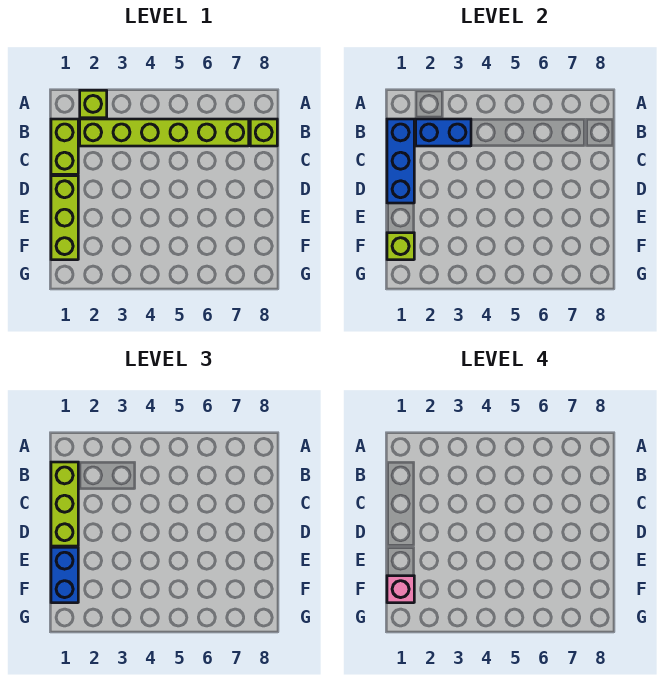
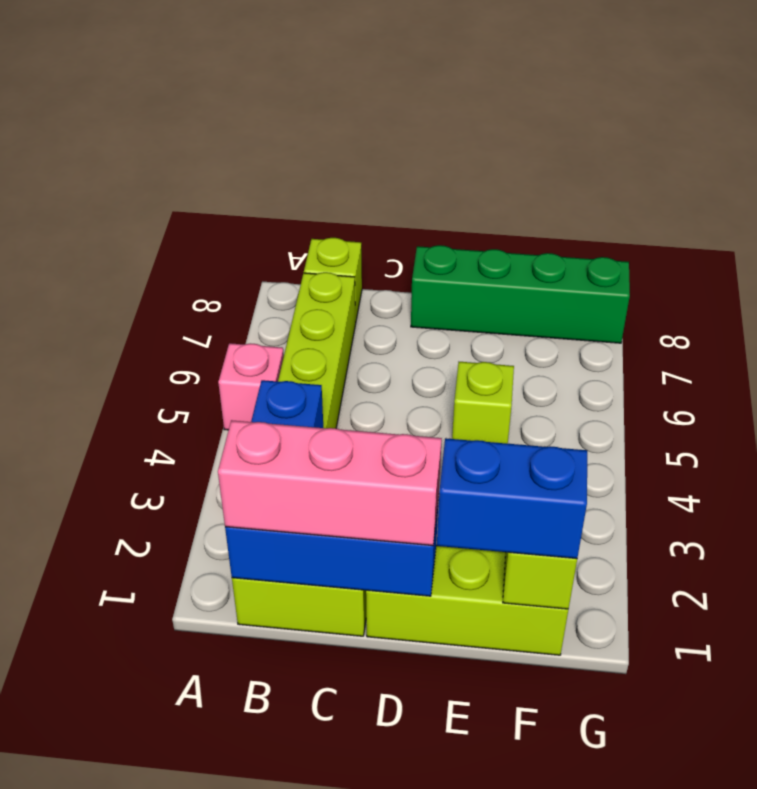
lime brick A2 level 1 -> lime brick E5 level 1
lime brick B1:D1 level 3 -> pink brick B1:D1 level 3
none -> green brick D8:G8 level 1
pink brick F1 level 4 -> pink brick A5 level 1

